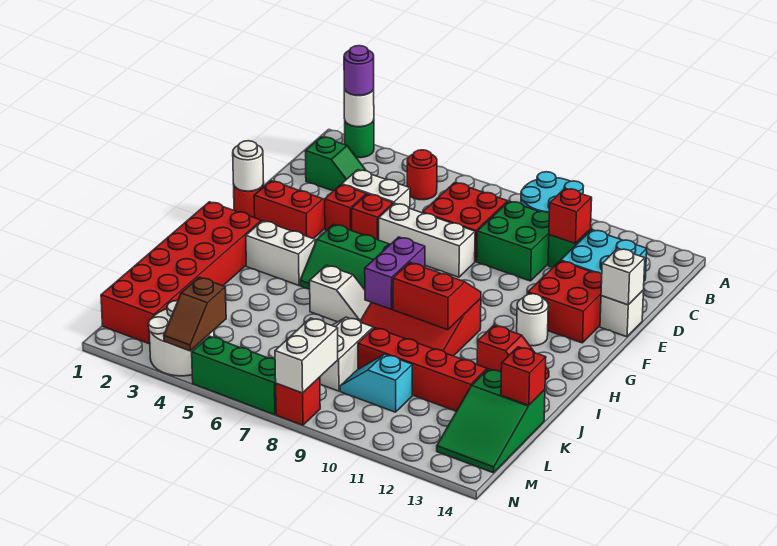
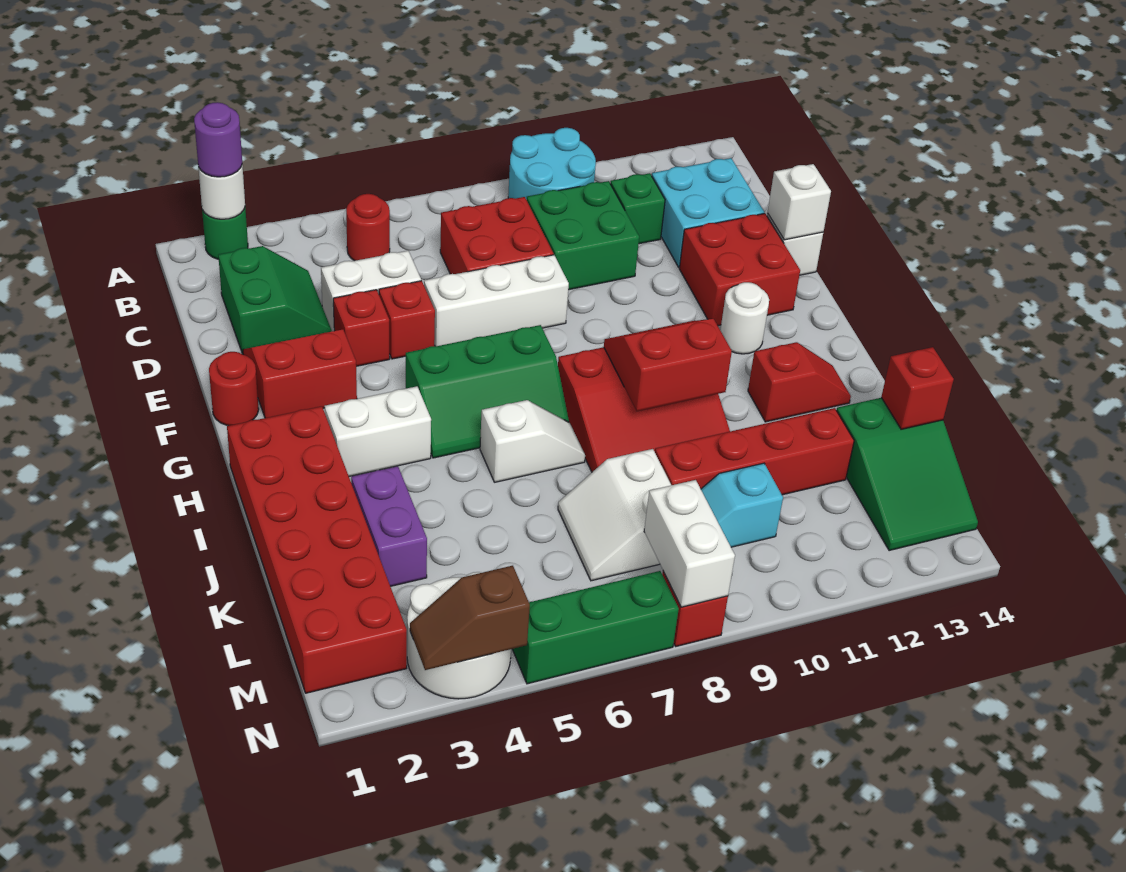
green slope C2:C3 level 1 top 2 -> green slope C2:D3 level 1 top 2
red brick C11 level 2 -> none
white round brick F1 level 2 -> none
purple brick H8:I8 level 2 -> purple brick J3:K3 level 1
brown slope M4:N4 level 2 top M -> brown slope N3:N4 level 2 top 4

